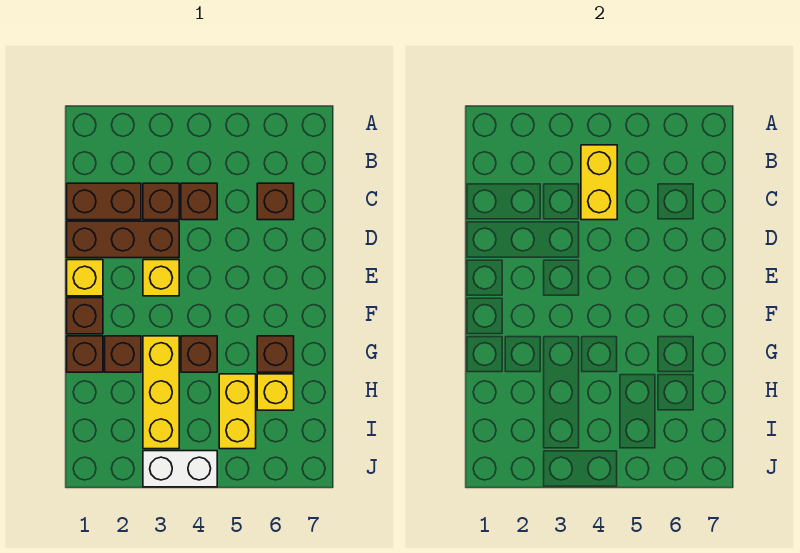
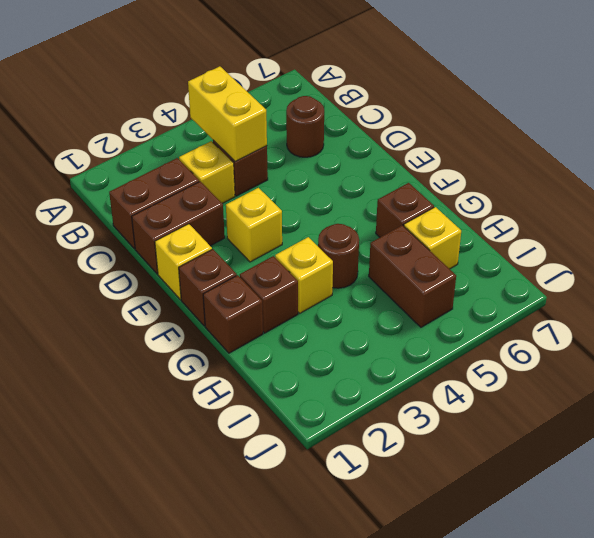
brown brick C3 level 1 -> yellow brick C3 level 1
brown brick C6 level 1 -> brown round brick C6 level 1
brown brick D1:D3 level 1 -> brown brick D1:D2 level 1
yellow brick G3:I3 level 1 -> yellow brick G3 level 1
brown brick G4 level 1 -> brown round brick G4 level 1
yellow brick H5:I5 level 1 -> brown brick H5:I5 level 1
white brick J3:J4 level 1 -> none

